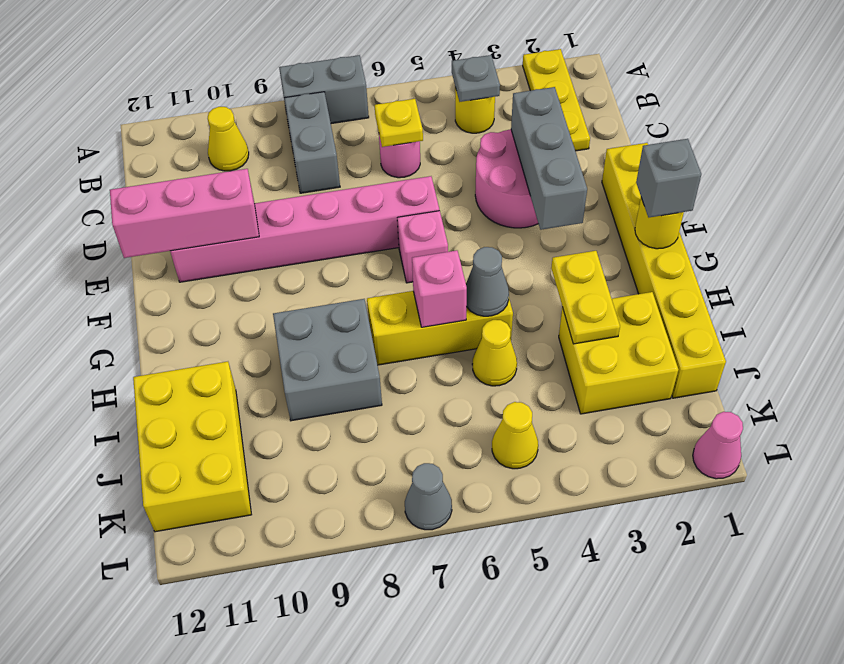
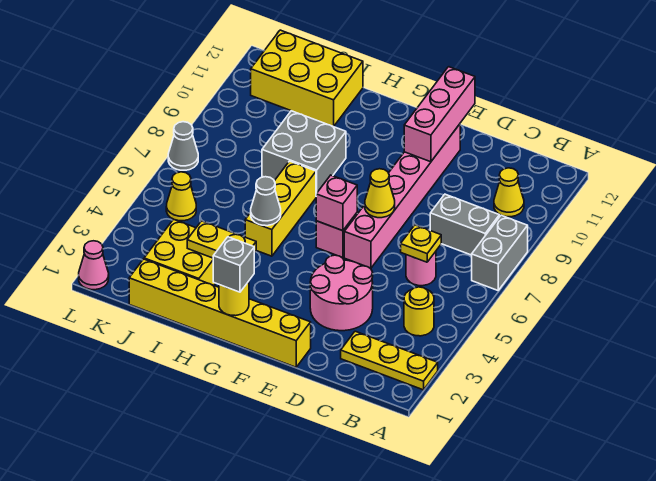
grey plate B4 level 2 -> none
grey brick D3:F3 level 2 -> none
pink brick H6 level 2 -> pink brick F6 level 2
yellow cone I5 level 1 -> yellow cone E7 level 2

